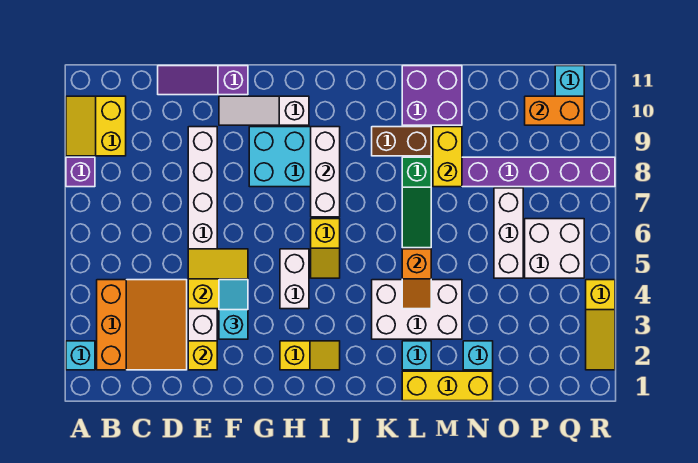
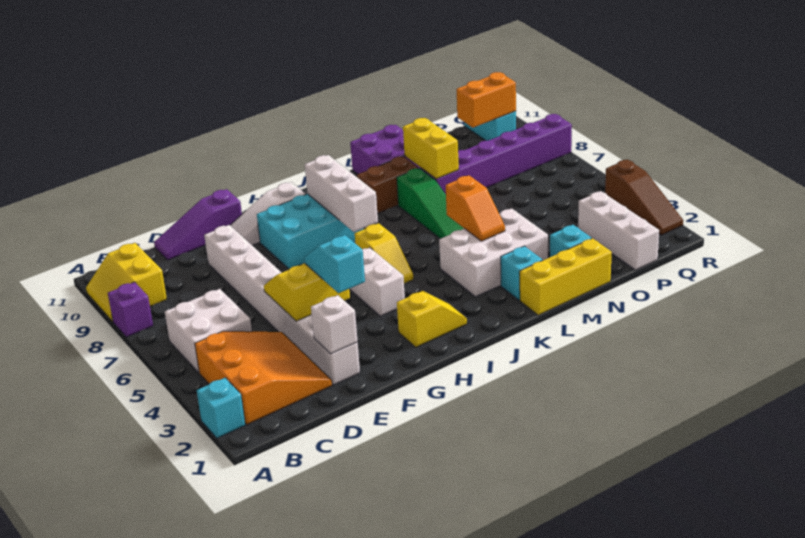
yellow brick E2 level 2 -> white brick E2 level 2
white brick O5:O7 level 1 -> white brick P1:P3 level 1
white brick P5:Q6 level 1 -> white brick B5:C6 level 1
yellow slope R2:R4 level 1 top 4 -> brown slope R2:R4 level 1 top 4

